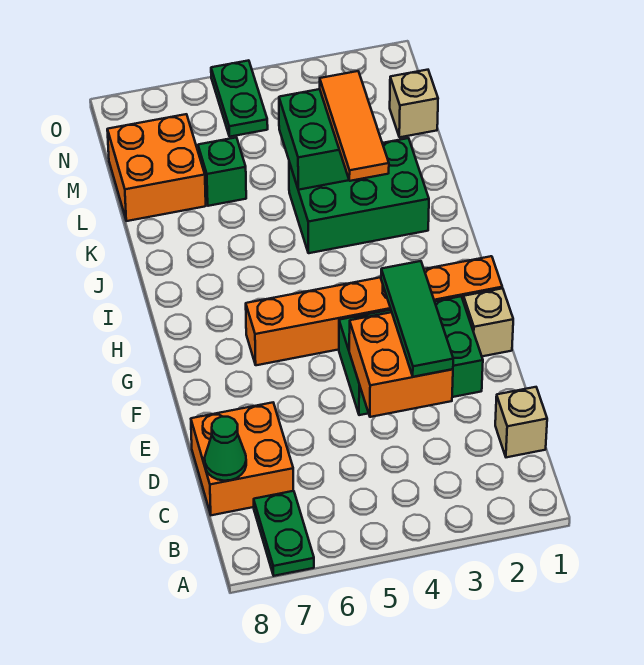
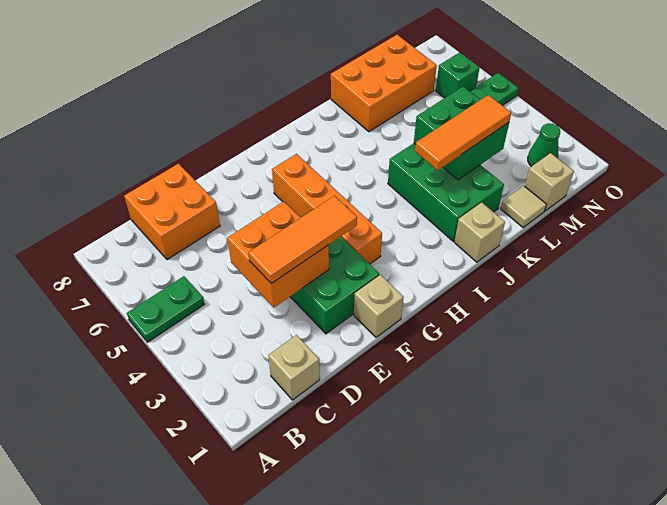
green plate A7:B7 level 1 -> green plate A5:B5 level 1
green cone C8 level 2 -> green cone N2 level 1
green tile D3:F3 level 3 -> orange tile D3:F3 level 3
orange brick G1:G6 level 1 -> orange brick G3:G6 level 1
none -> tan brick J1 level 1
none -> tan tile L1 level 1
green brick L6 level 1 -> green brick N6 level 1
orange brick L7:M8 level 1 -> orange brick K7:M8 level 1

